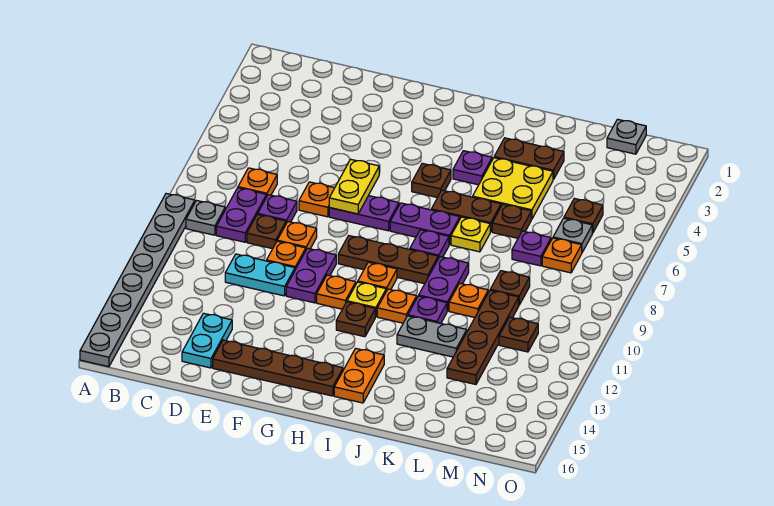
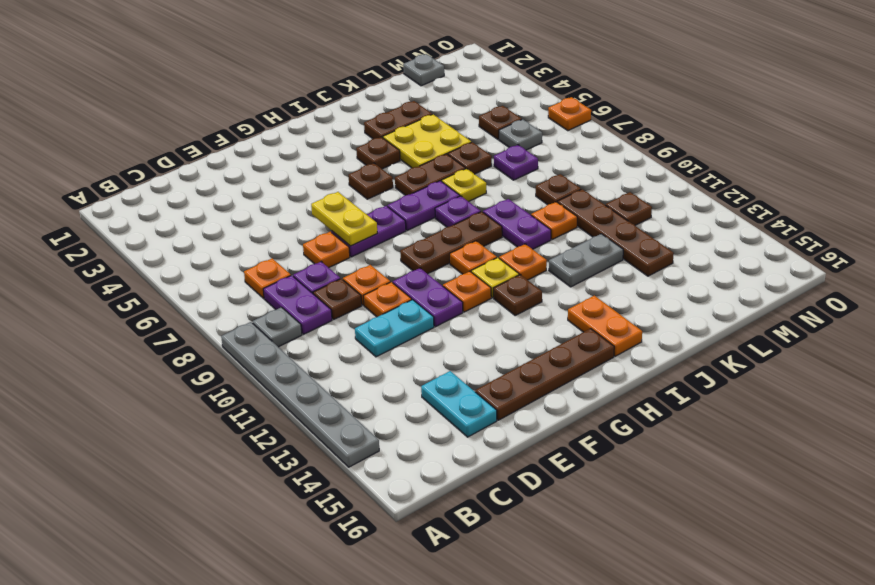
grey plate A9:A16 level 1 -> grey plate A9:A14 level 1
purple plate I4 level 1 -> brown plate I4 level 1
purple plate J11 level 1 -> none
orange plate M7 level 1 -> orange plate O6 level 1

